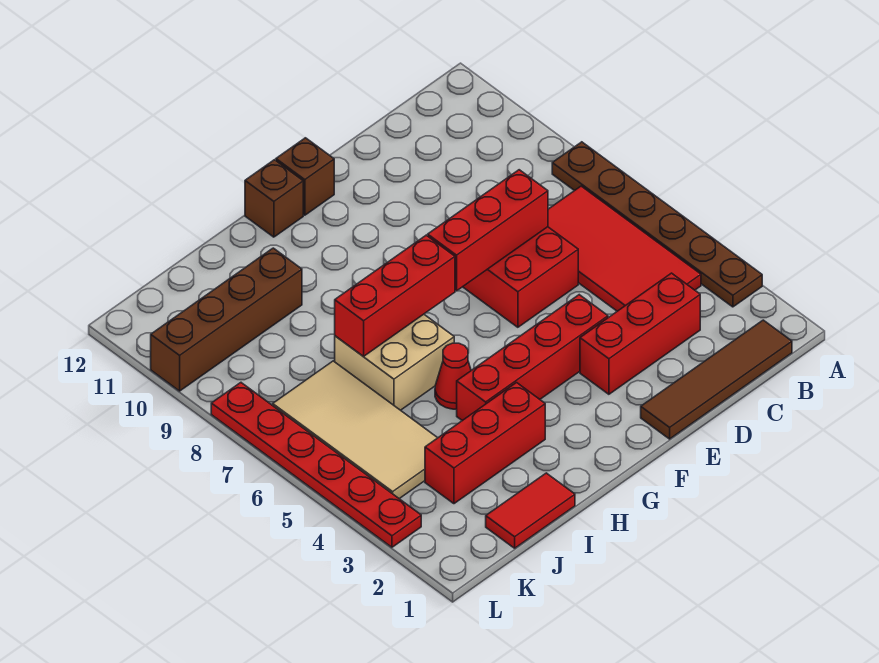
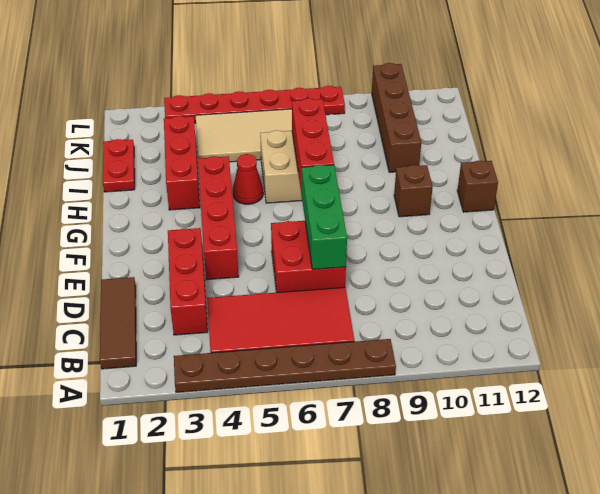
brown tile B1:E1 level 1 -> brown tile B1:D1 level 1
red brick D7:F7 level 2 -> green brick D7:F7 level 2
brown brick F12 level 1 -> brown brick G10 level 1
red tile I1:J1 level 1 -> red plate I1:J1 level 1

